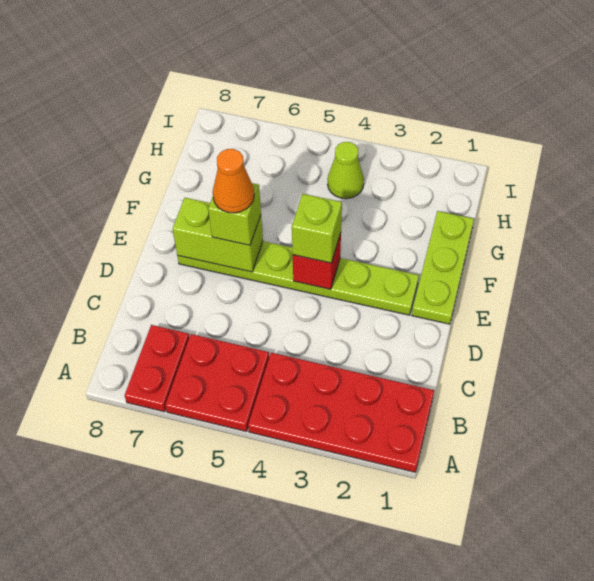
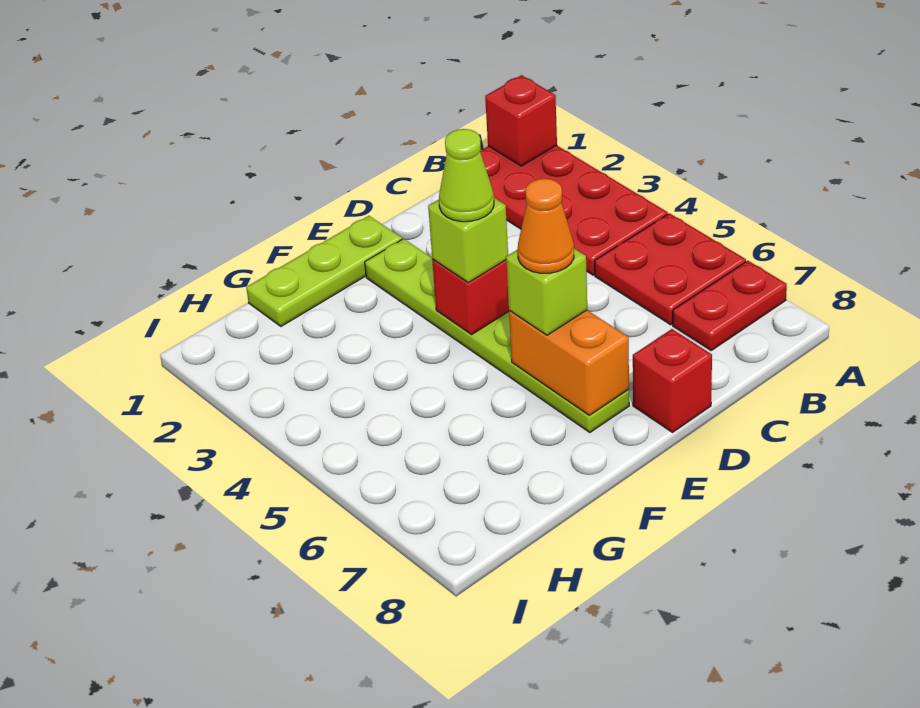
none -> red brick A1 level 2
none -> red brick D8 level 1
lime brick E6:E7 level 2 -> orange brick E6:E7 level 2
lime cone H4 level 1 -> lime cone E4 level 4

